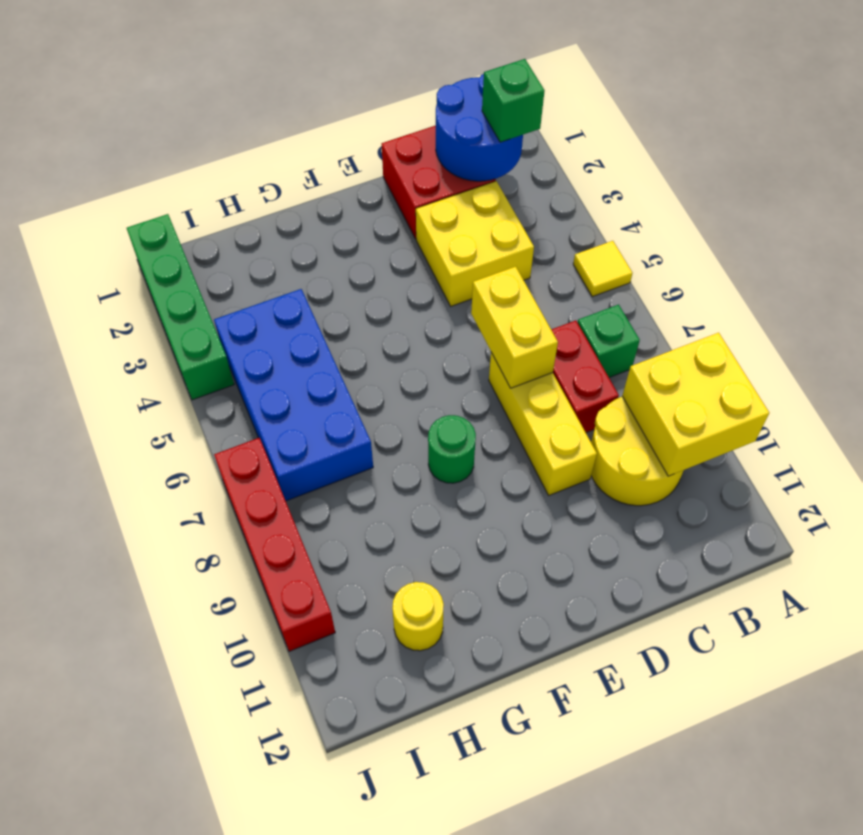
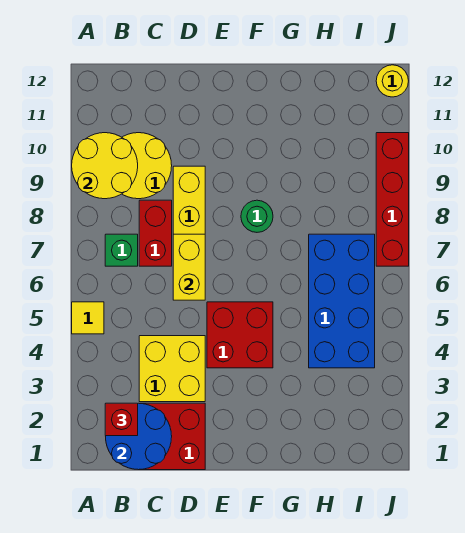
yellow brick A9:B10 level 2 -> yellow round brick A9:B10 level 2
green brick B2 level 3 -> red brick B2 level 3
none -> red brick E4:F5 level 1
yellow round brick H11 level 1 -> yellow round brick J12 level 1
green brick J1:J4 level 1 -> none

